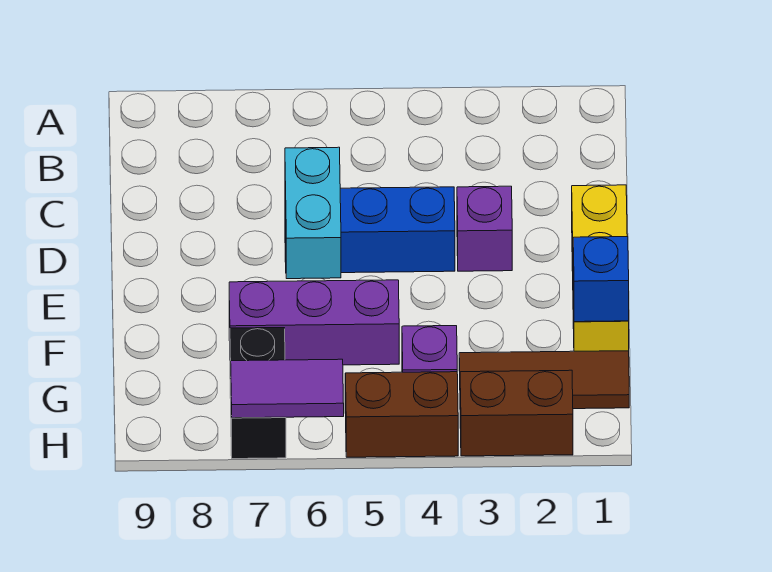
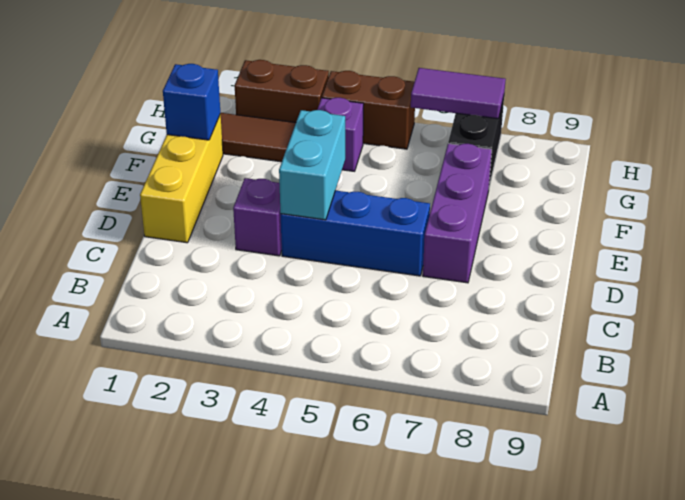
cyan brick D6:E6 level 2 -> cyan brick D4:E4 level 2
purple brick F5:F7 level 1 -> purple brick D7:F7 level 1

